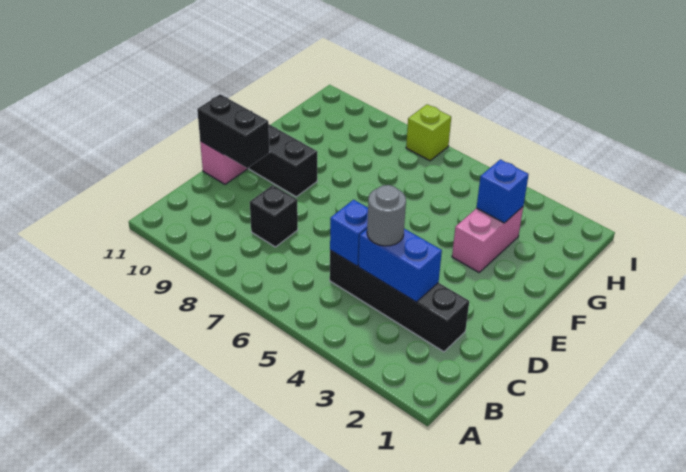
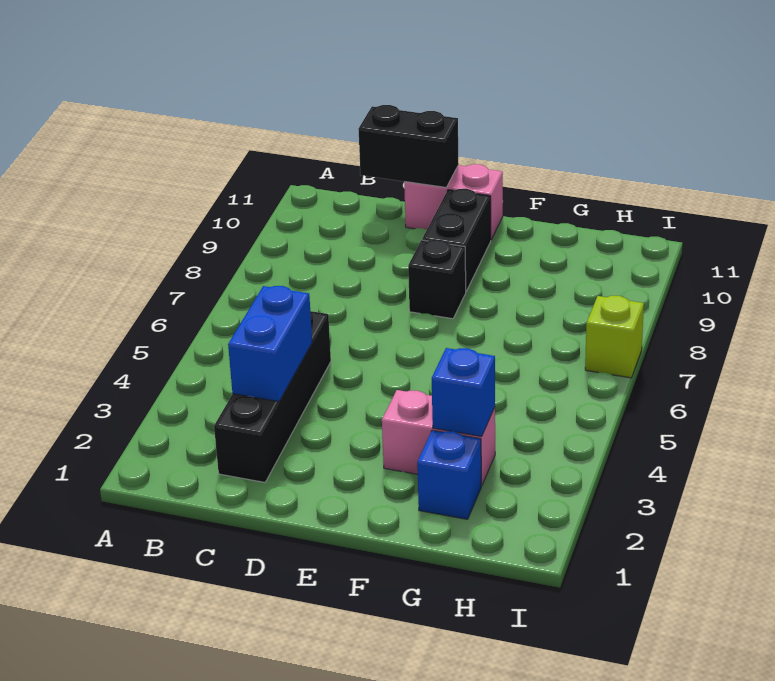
grey round brick C4 level 3 -> none
blue brick C5 level 2 -> blue brick G2 level 1
black brick C8 level 1 -> black brick E8 level 1
black brick D10:D11 level 2 -> black brick C11:D11 level 2

